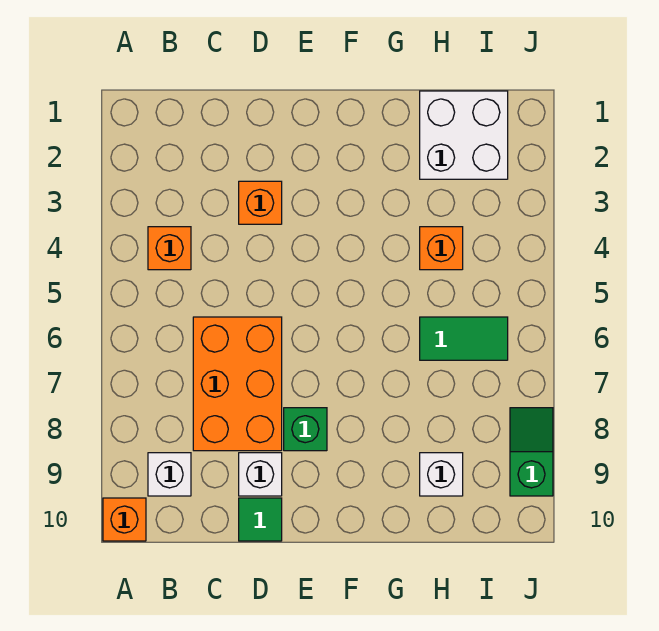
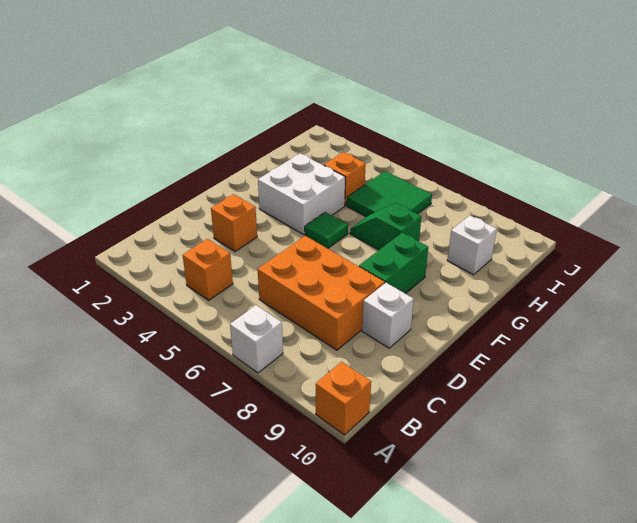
white brick B9 level 1 -> white brick A7 level 1
green tile D10 level 1 -> green tile F5 level 1
green brick E8 level 1 -> green brick E8:F8 level 1
white brick H1:I2 level 1 -> white brick F3:G4 level 1
green tile H6:I6 level 1 -> green tile H5:I6 level 1
green slope J8:J9 level 1 top 9 -> green slope G6:G7 level 1 top 7

